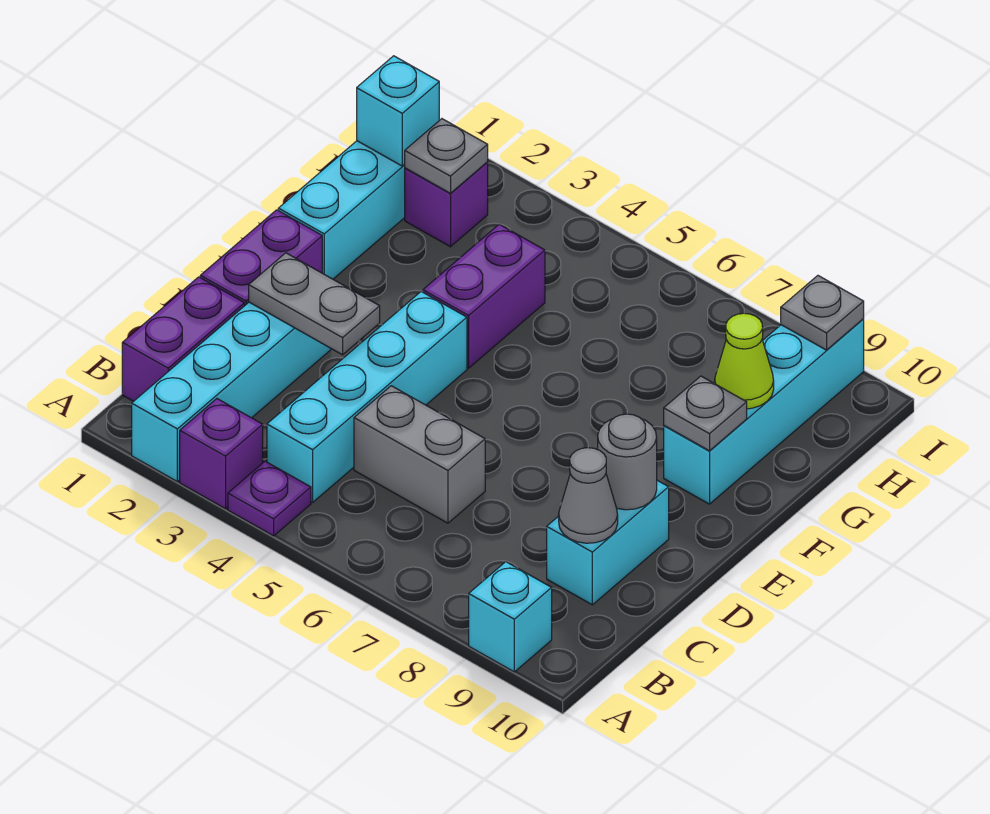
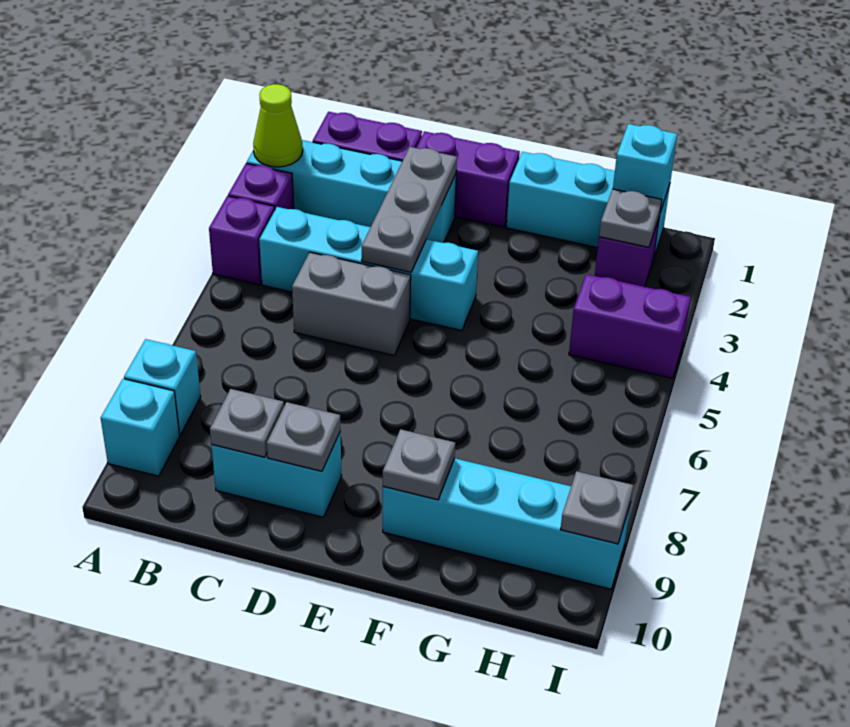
purple plate A4 level 1 -> purple brick A4 level 1
none -> cyan brick A8 level 1
grey brick C5:C6 level 1 -> grey brick C5:D5 level 1
grey cone C9 level 2 -> grey plate C9 level 2
grey plate D2:D3 level 2 -> grey plate D2:D4 level 2
grey round brick D9 level 2 -> grey plate D9 level 2
purple brick F4:G4 level 1 -> purple brick H4:I4 level 1
lime cone G9 level 2 -> lime cone A2 level 2

